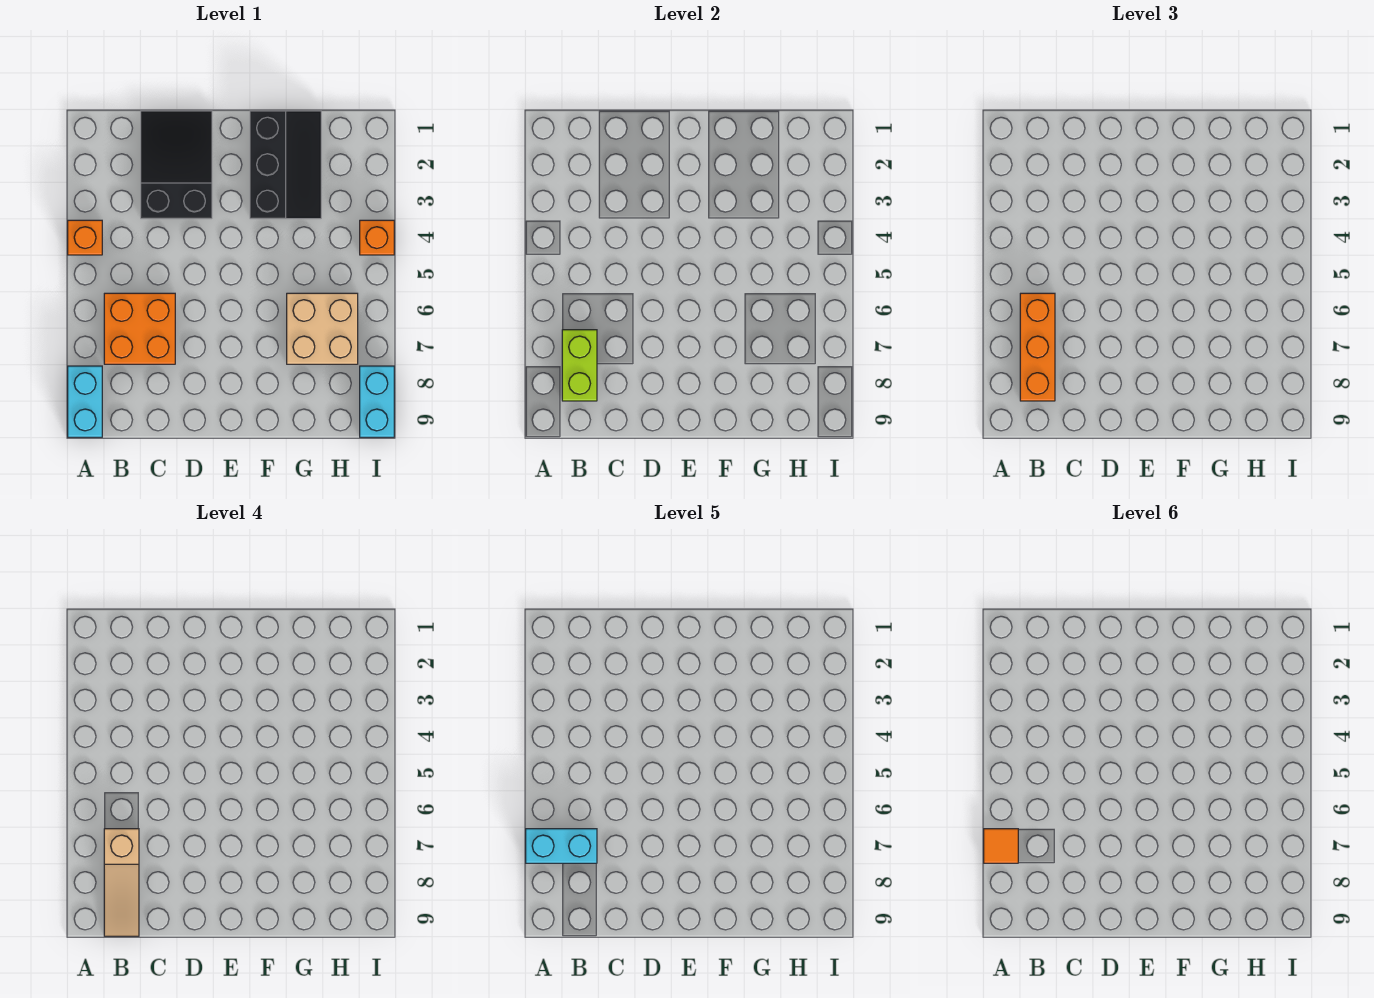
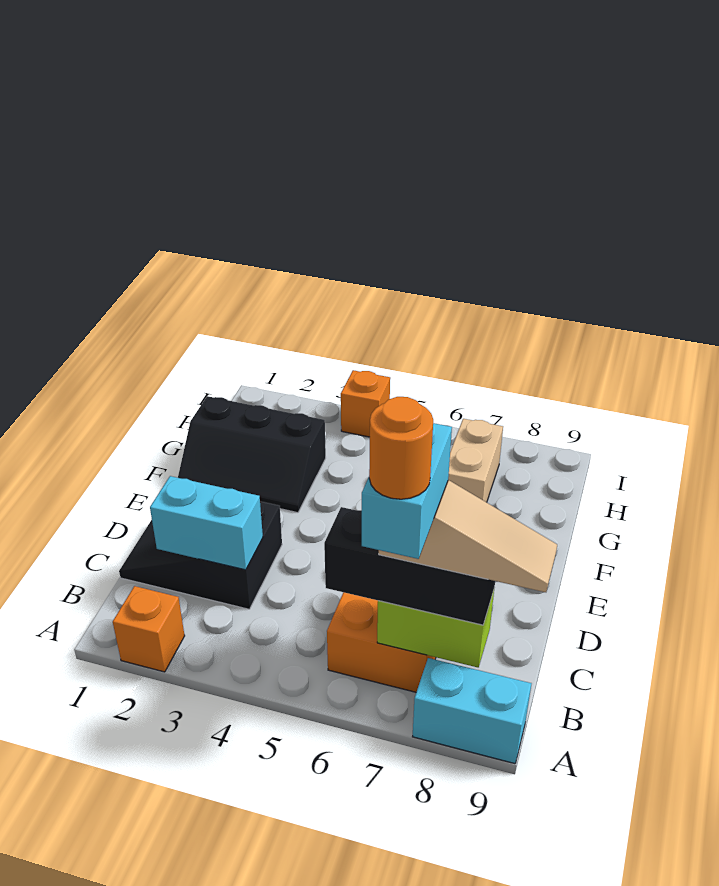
orange brick A4 level 1 -> orange brick A2 level 1
orange tile A7 level 6 -> orange round brick A7 level 6
orange brick B6:B8 level 3 -> black brick B6:B8 level 3
black slope F1:G3 level 1 top F -> black slope F1:G3 level 1 top G
tan brick G6:H7 level 1 -> tan brick G7:H7 level 1
cyan brick I8:I9 level 1 -> cyan brick C2:C3 level 2

